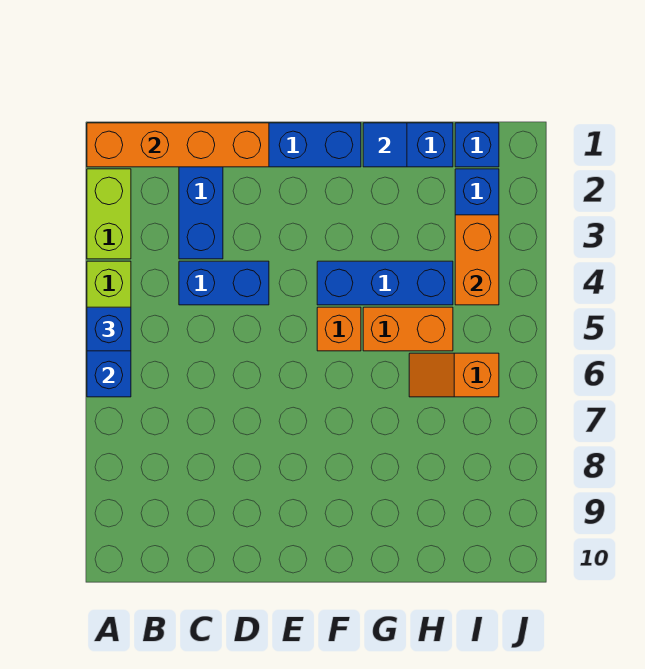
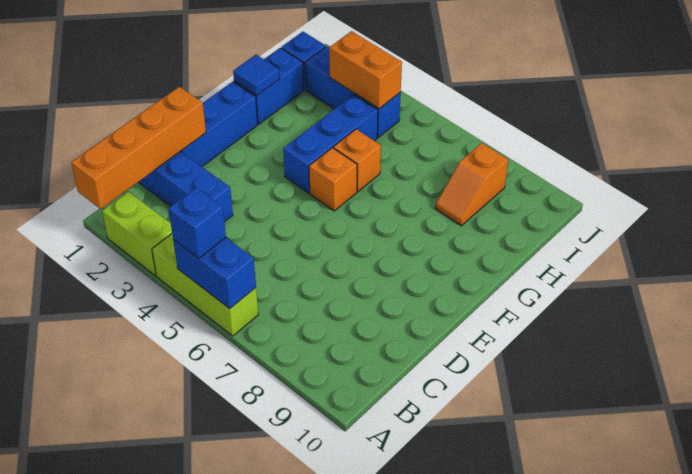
blue brick C4:D4 level 1 -> none
orange brick G5:H5 level 1 -> orange brick G5 level 1
orange slope H6:I6 level 1 top I -> orange slope H8:I8 level 1 top I

